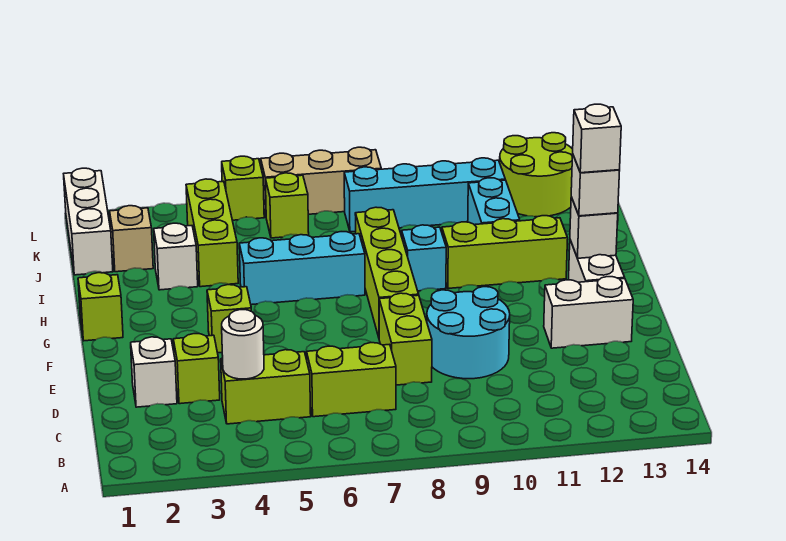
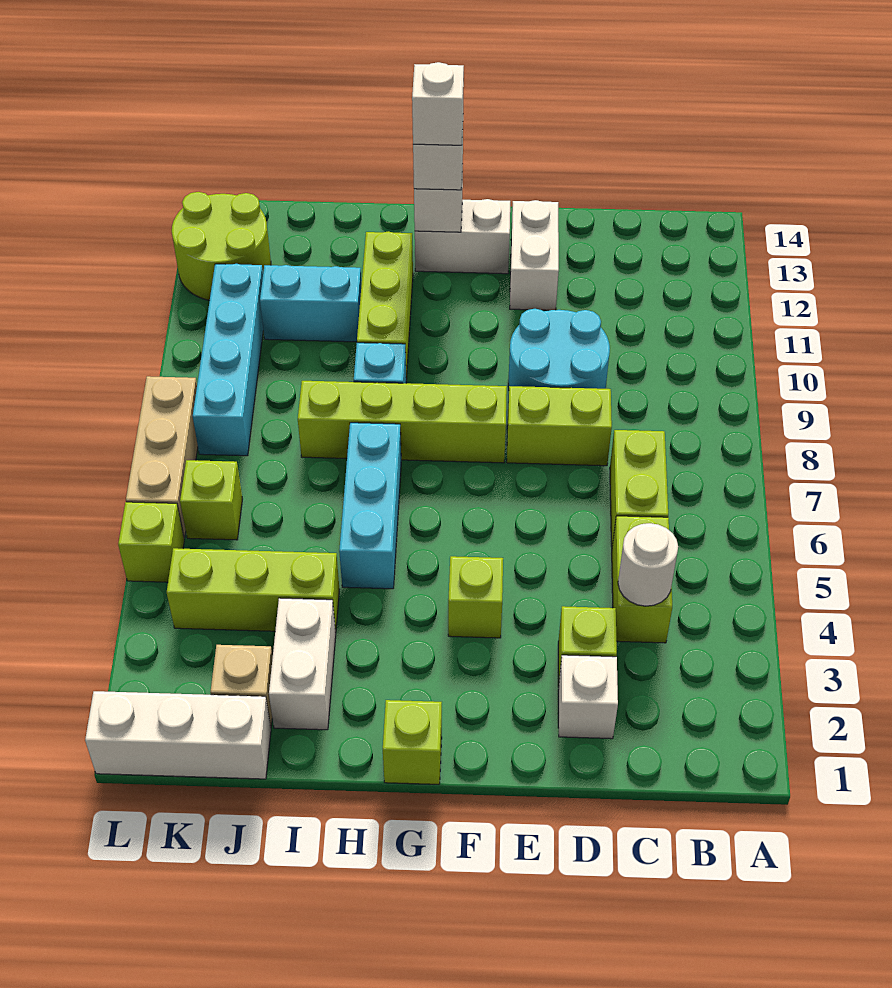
white brick I3 level 1 -> white brick I2:I3 level 1

